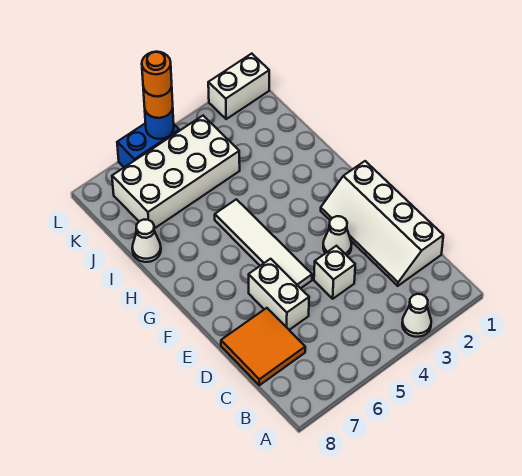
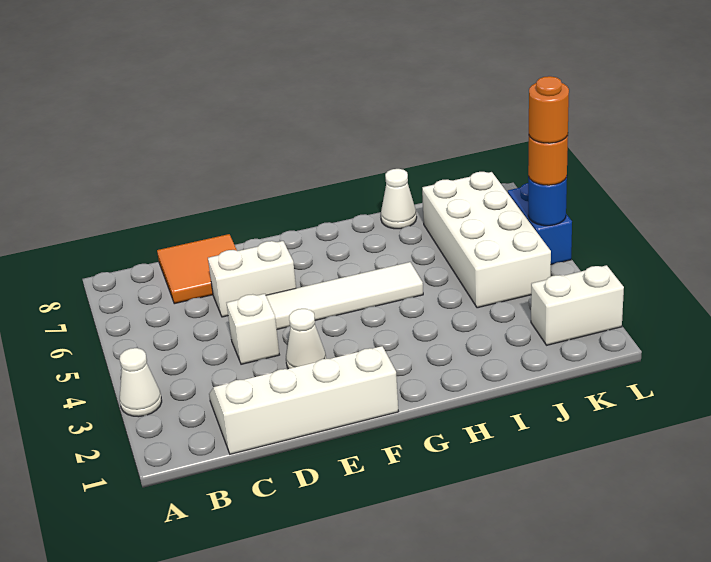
white brick L1:L2 level 1 -> white brick K2:L2 level 1

